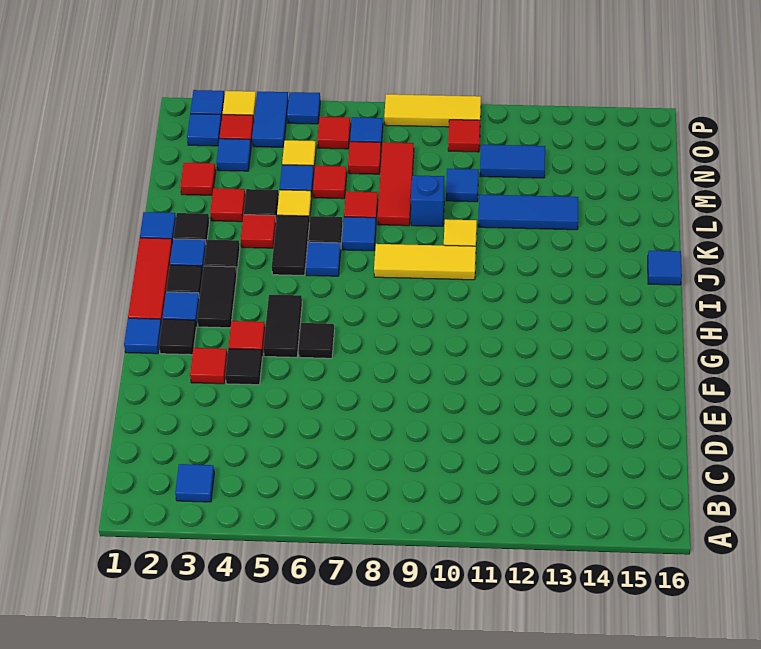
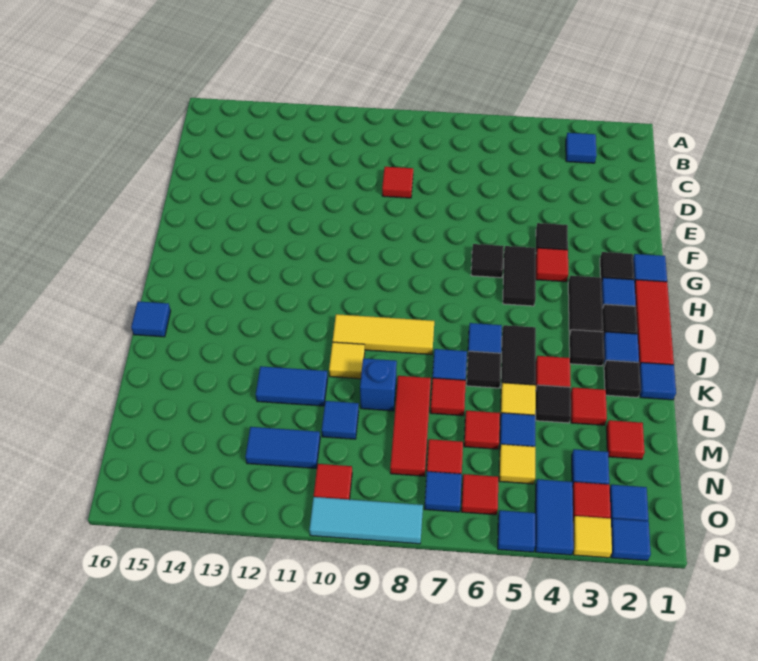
red tile F3 level 1 -> red tile D9 level 1
blue tile L11:L13 level 1 -> blue tile L11:L12 level 1
yellow tile P8:P10 level 1 -> cyan tile P8:P10 level 1

